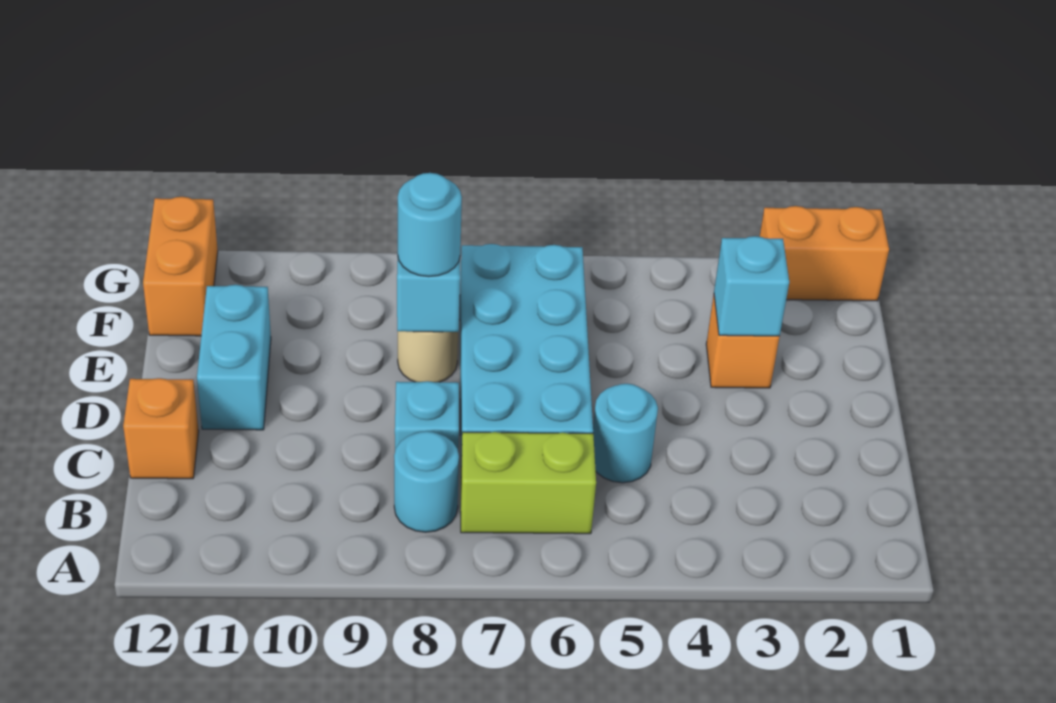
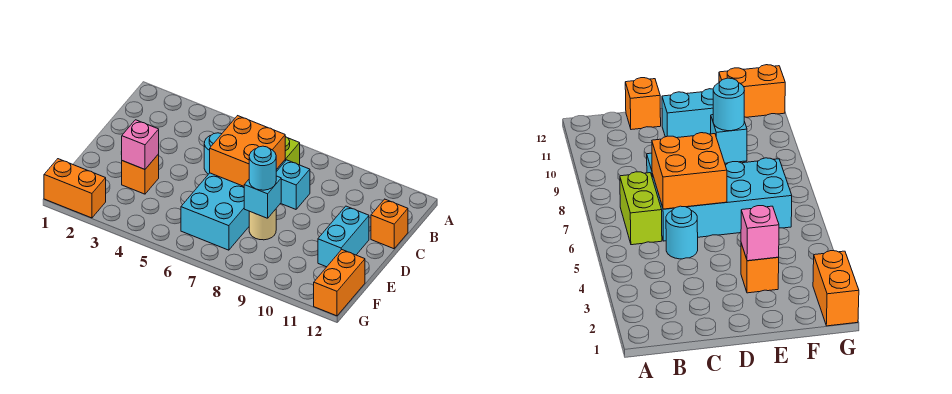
cyan round brick B8 level 1 -> none
none -> orange brick C6:D7 level 2
cyan brick E3 level 2 -> pink brick E3 level 2

